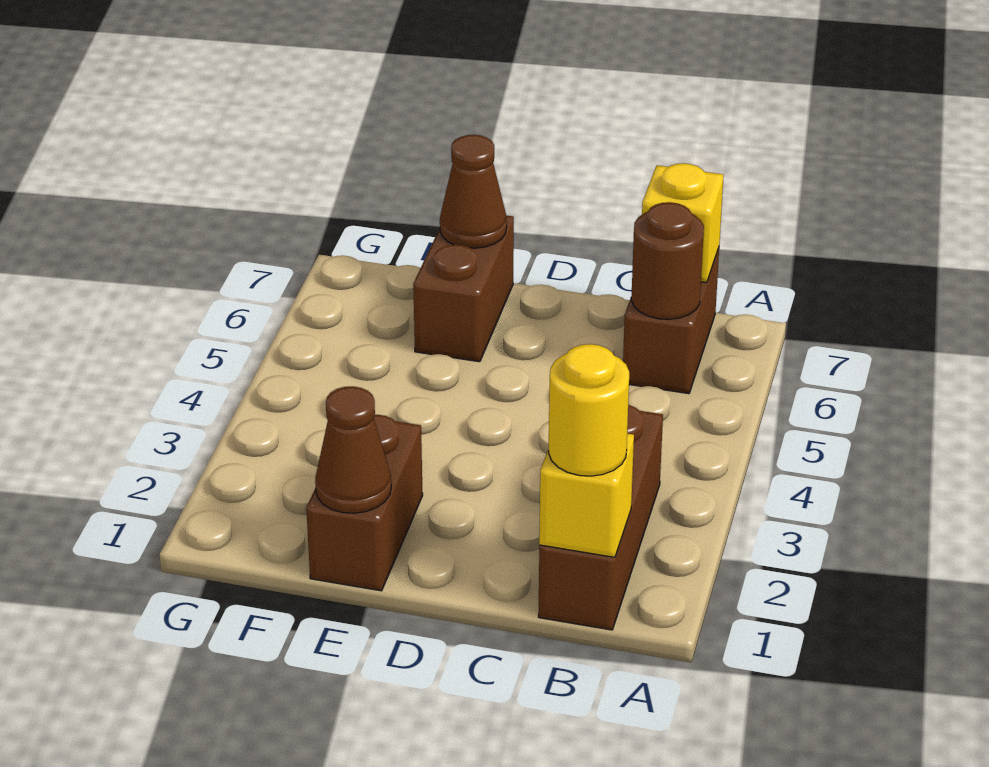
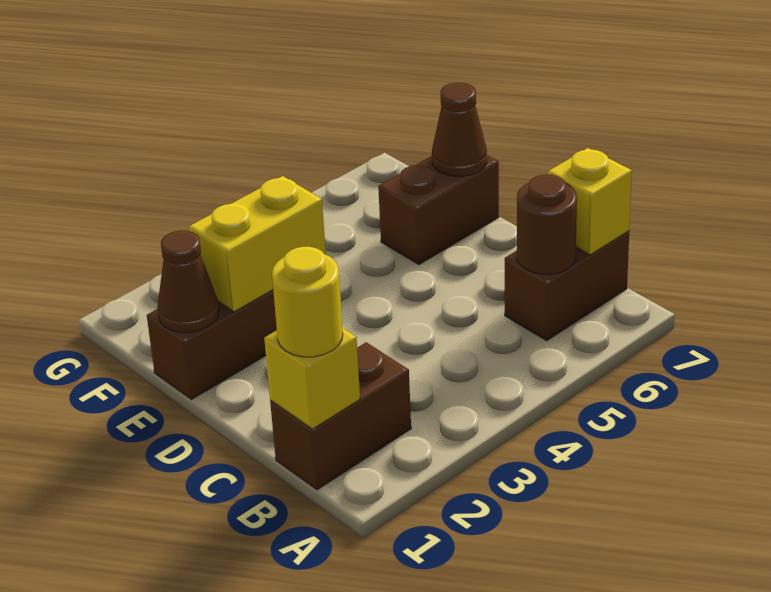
brown brick B1:B3 level 1 -> brown brick B1:B2 level 1
none -> yellow brick E2:E3 level 2

